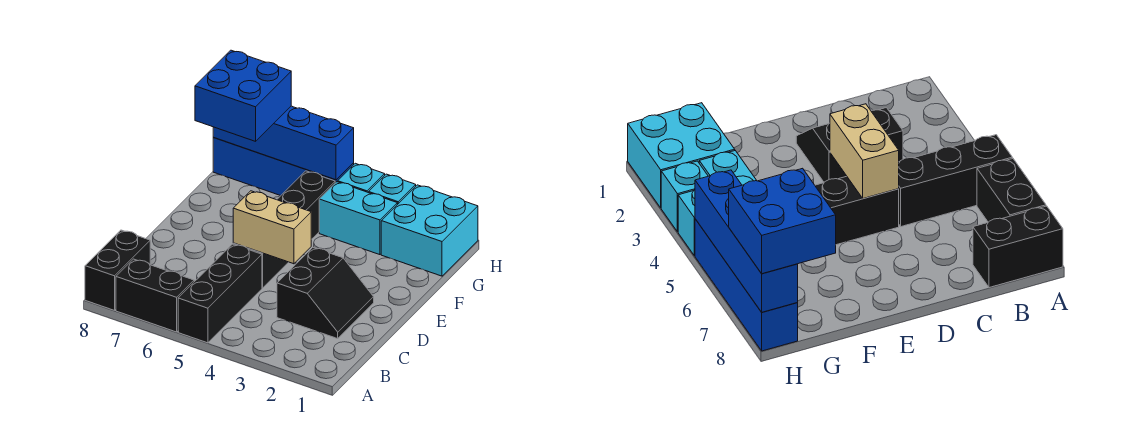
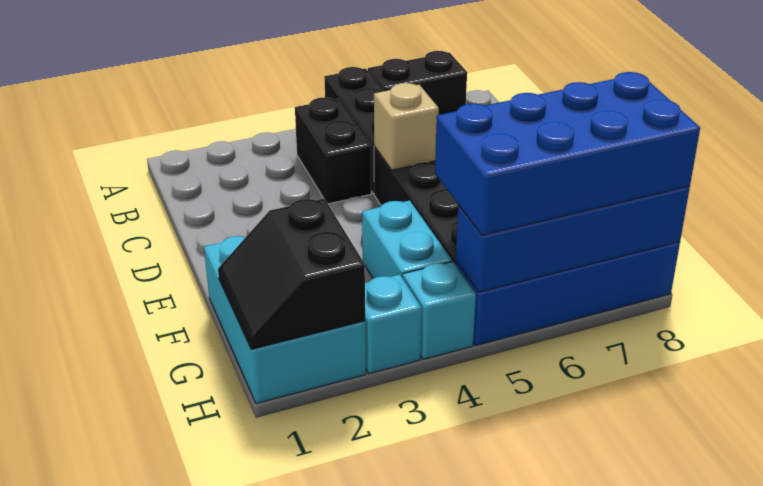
black brick A8:B8 level 1 -> black brick B4:C4 level 1
black slope C2:D3 level 1 top 3 -> black slope G1:H2 level 2 top 2
tan brick D4:D5 level 2 -> tan brick D5 level 2
cyan brick G1:H2 level 1 -> cyan brick F1:H2 level 1
cyan brick G3:G4 level 1 -> cyan brick F4:G4 level 1
blue brick G7:H8 level 3 -> blue brick G5:H8 level 3

